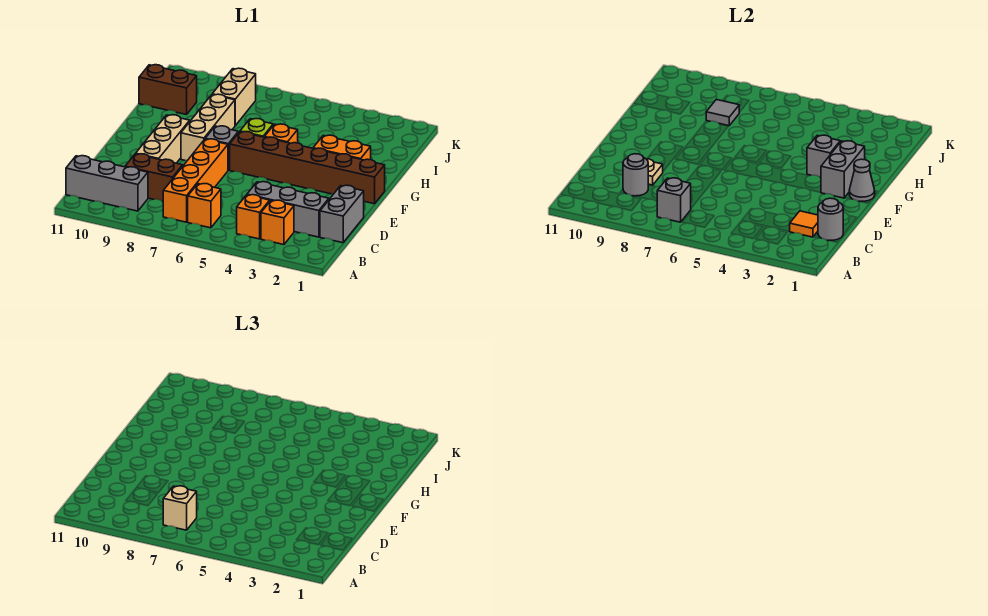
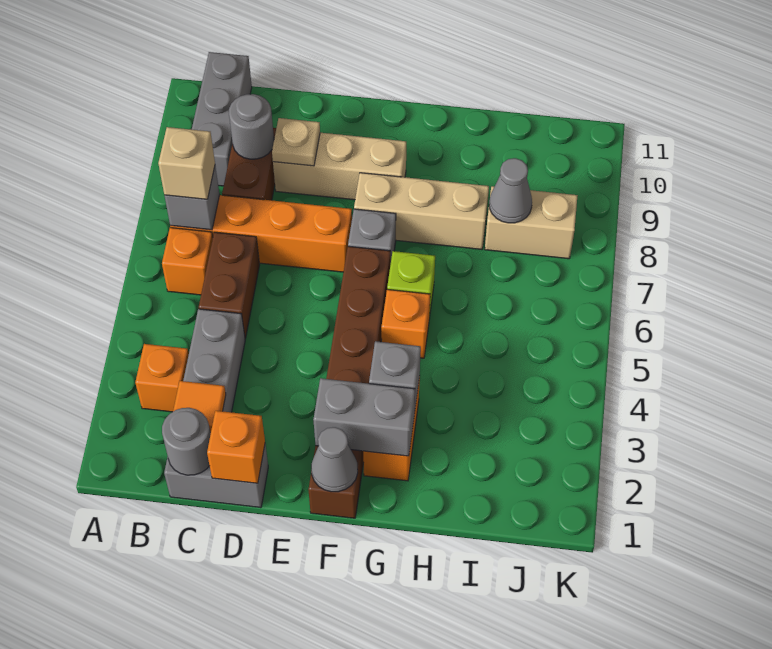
orange brick B4 level 1 -> orange brick D1 level 2
grey tile I8 level 2 -> grey cone I8 level 2
brown brick I10:I11 level 1 -> brown brick C5:C6 level 1

